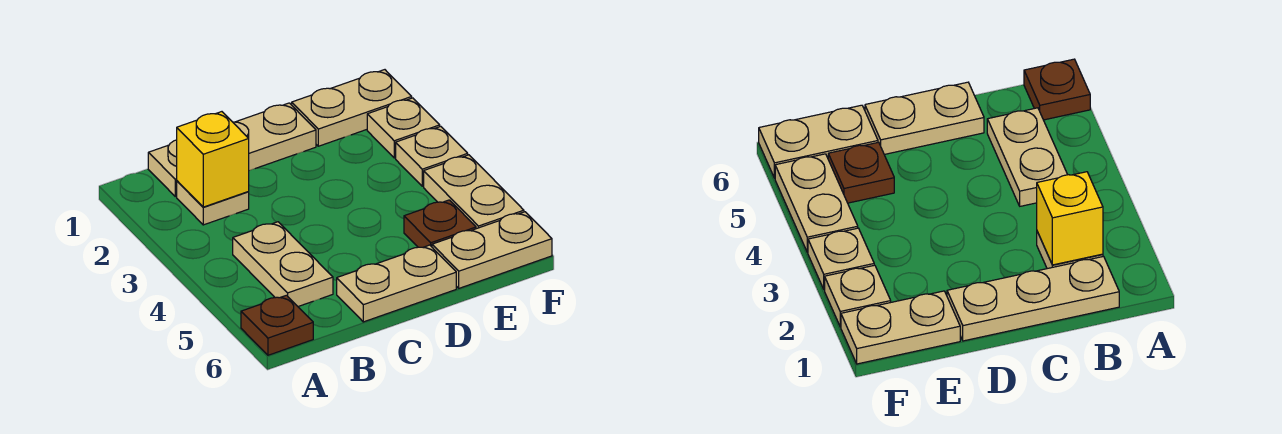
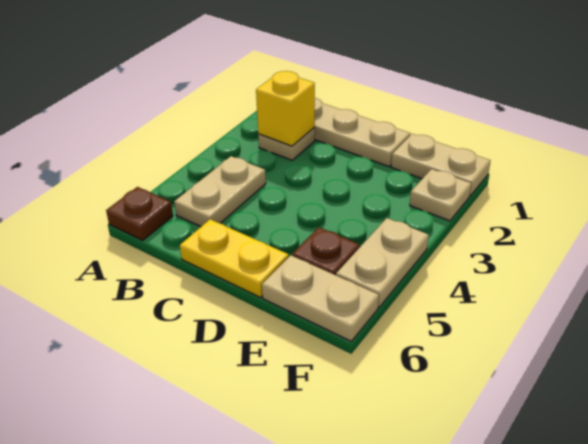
tan plate C6:D6 level 1 -> yellow plate C6:D6 level 1
tan plate F3 level 1 -> none

